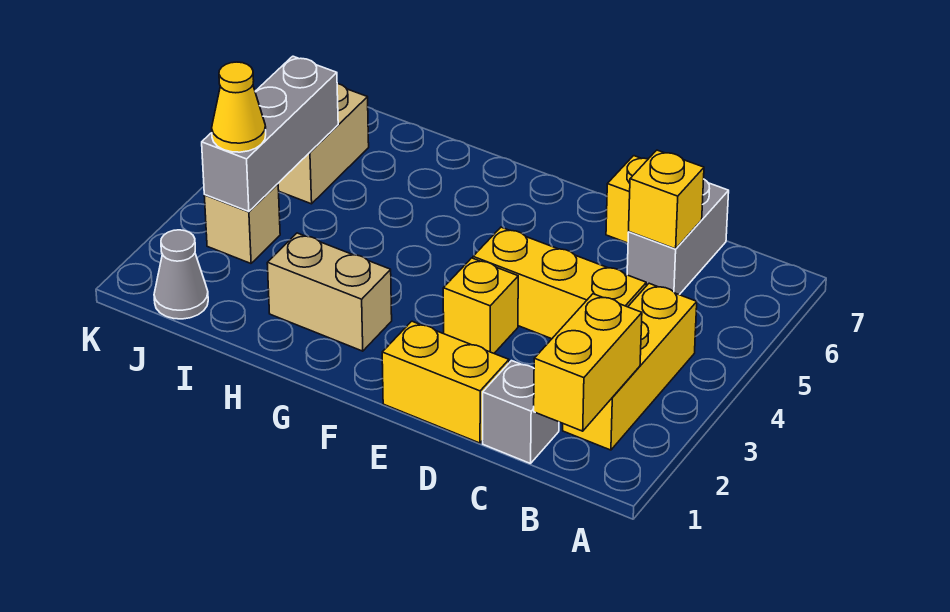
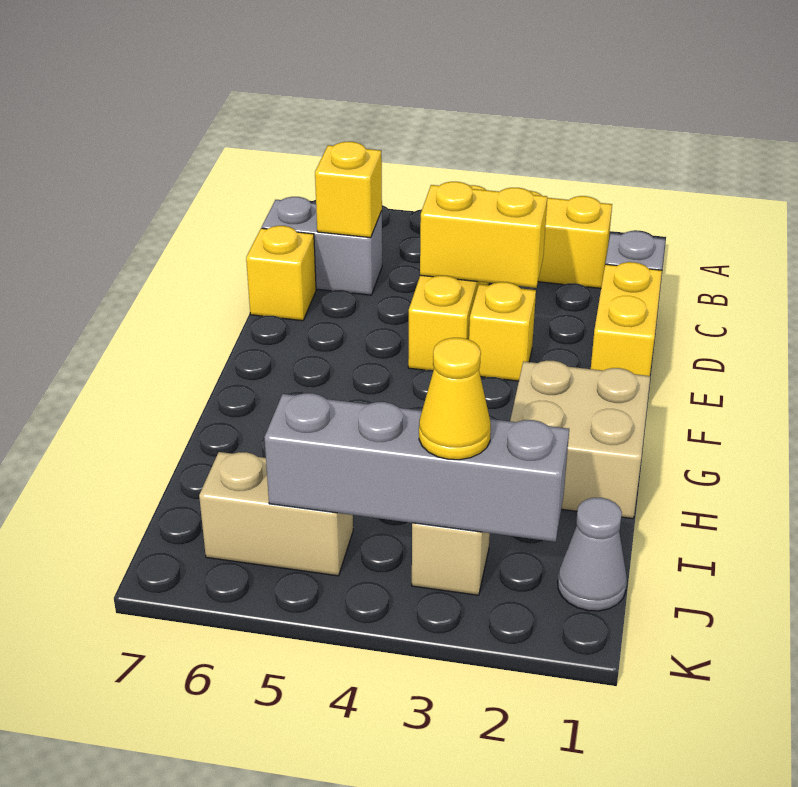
yellow brick B1:B2 level 2 -> yellow brick D3:D4 level 2
tan brick G2:H2 level 1 -> tan brick G1:H2 level 1
grey brick J3:J5 level 2 -> grey brick J2:J5 level 2

